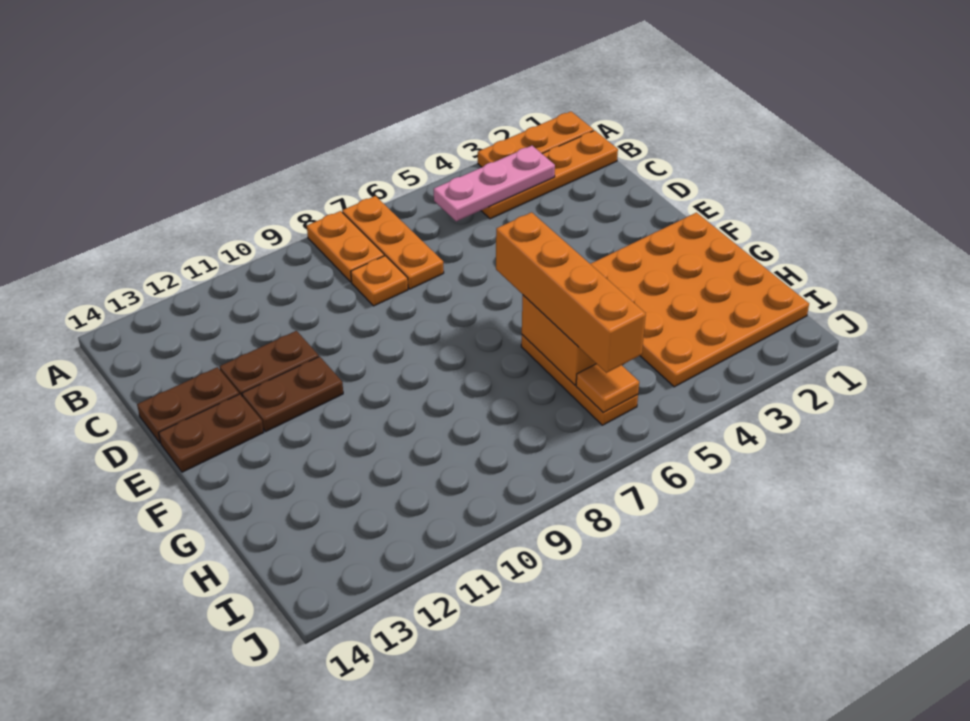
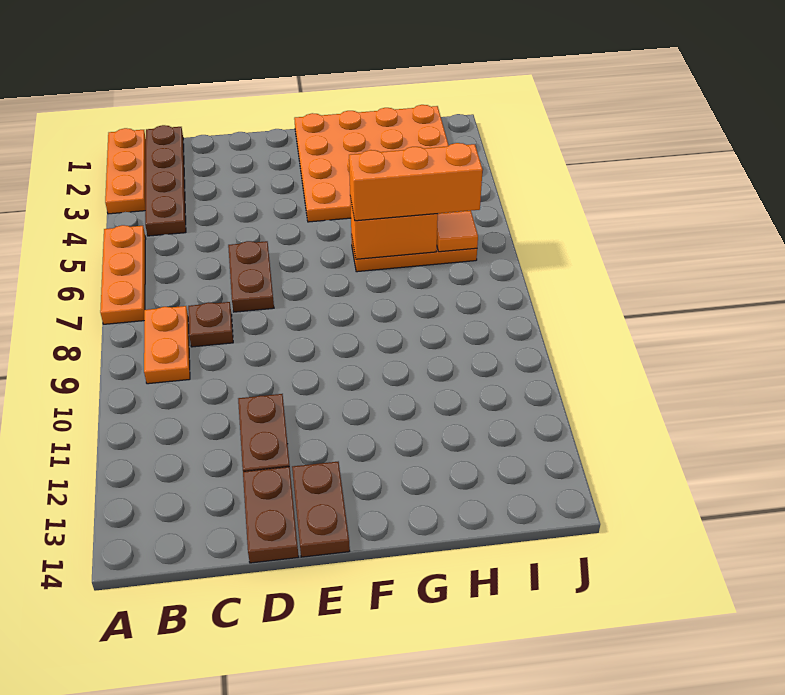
orange plate A7:C7 level 1 -> orange plate A5:A7 level 1
orange plate A8:B8 level 1 -> orange plate B8:B9 level 1
orange plate B1:B4 level 1 -> brown plate B1:B4 level 1
pink plate B3:B5 level 2 -> none
orange plate C8 level 1 -> brown plate C8 level 1
brown plate E11:E12 level 1 -> brown plate D6:D7 level 1
orange brick F6:I6 level 3 -> orange brick G6:I6 level 3

